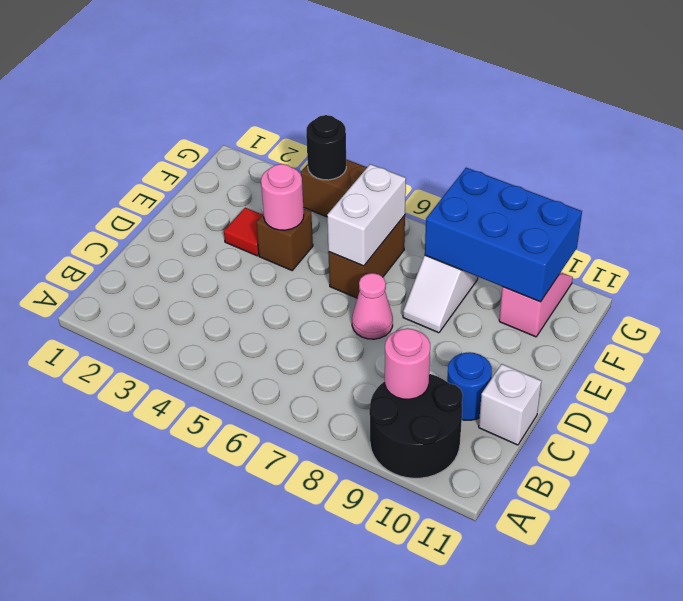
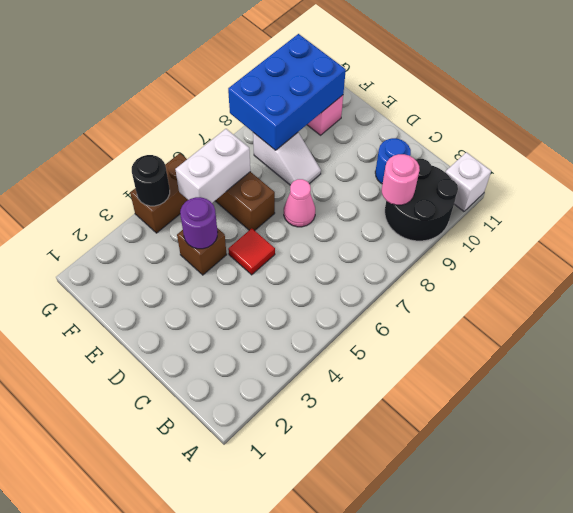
white brick C11 level 1 -> white brick A11 level 1
red tile E3 level 1 -> red tile D5 level 1
pink round brick E4 level 2 -> purple round brick E4 level 2
white brick E6:F6 level 2 -> white brick F5:F6 level 2

